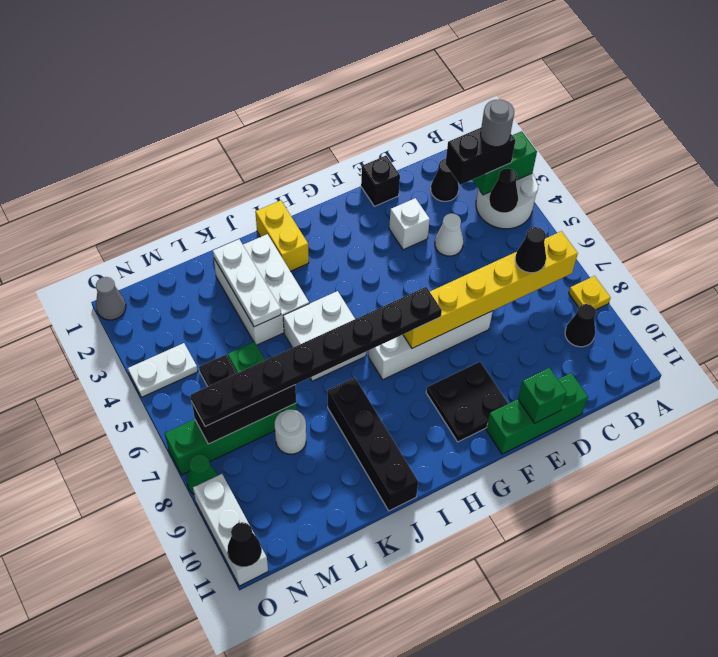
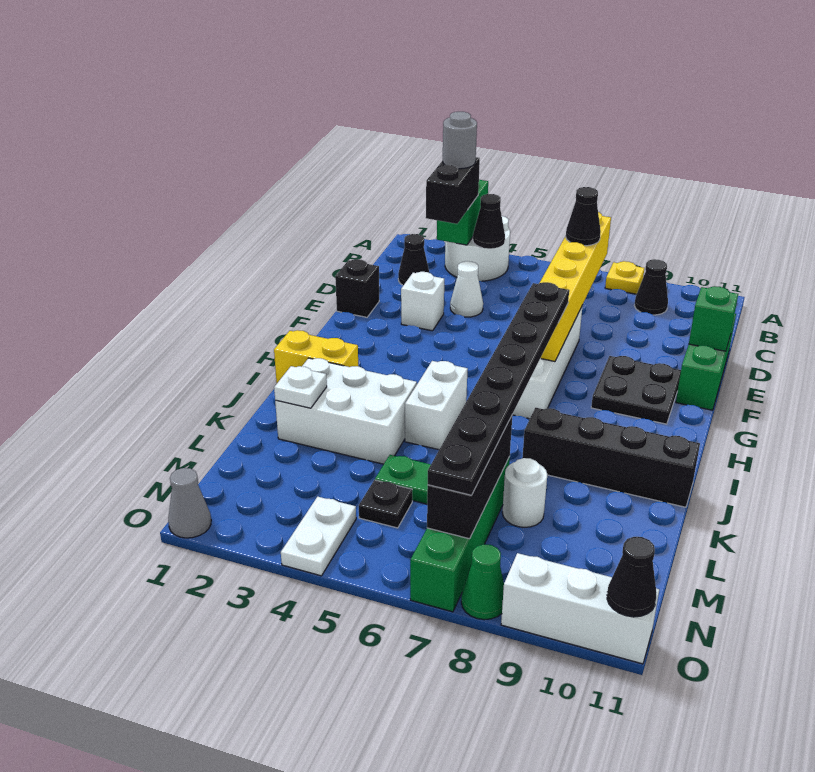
white brick I5:J6 level 1 -> white brick I5:J5 level 1
white plate K2:K4 level 2 -> white plate K2 level 2

